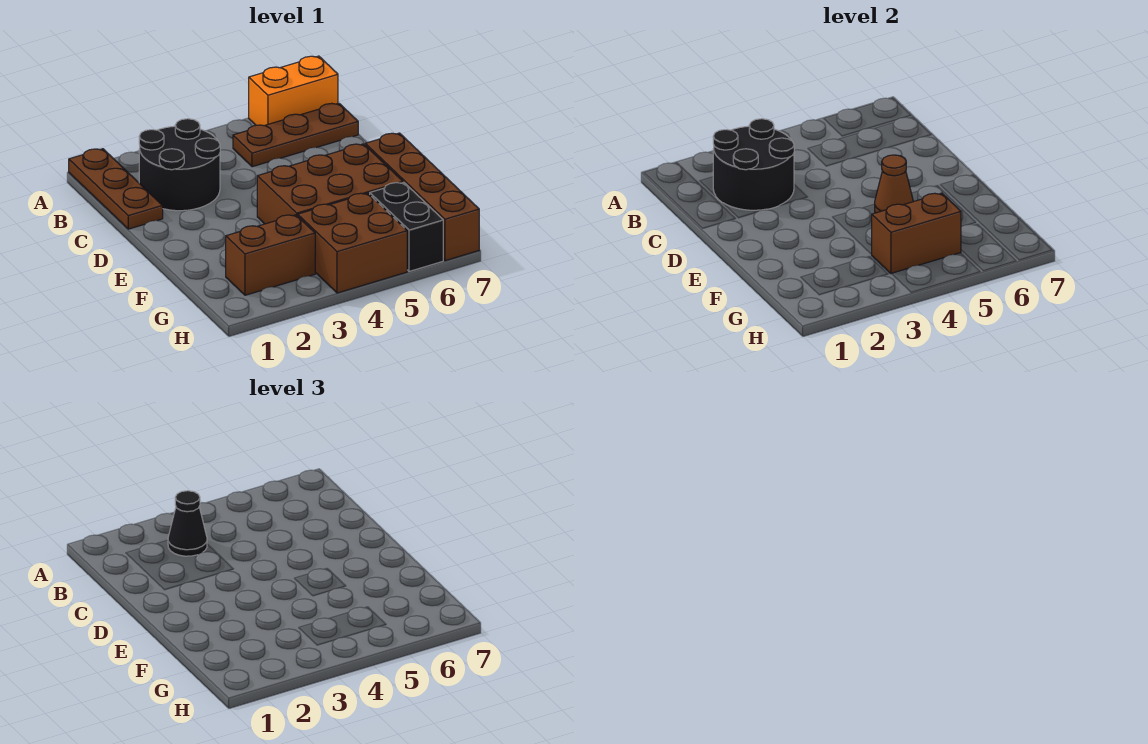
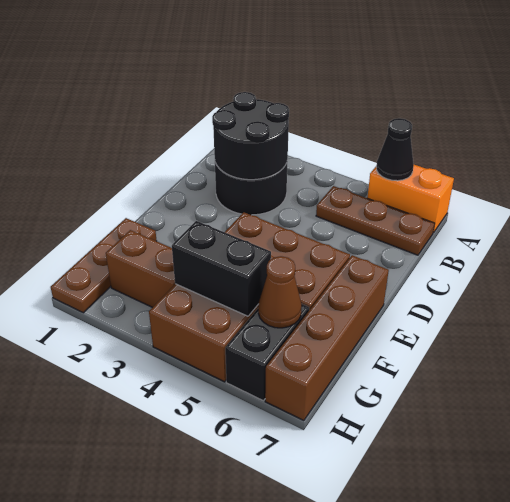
brown plate A1:C1 level 1 -> brown plate F1:H1 level 1
black cone B3 level 3 -> black cone A6 level 2
brown cone E5 level 2 -> brown cone G6 level 2
brown brick G4:G5 level 2 -> black brick G4:G5 level 2

